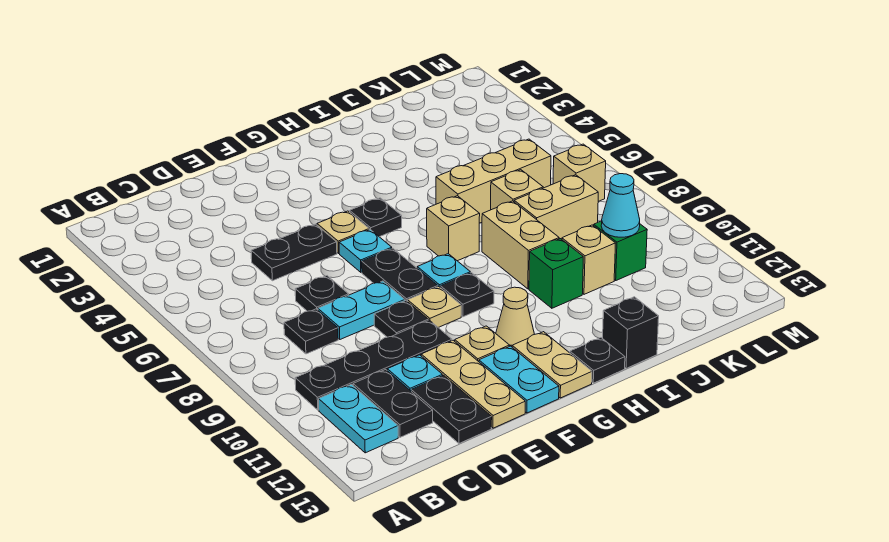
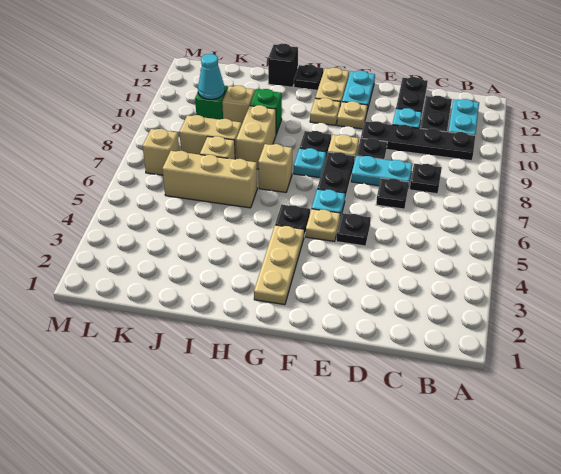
black plate D5:E5 level 1 -> black plate E5 level 1
tan plate E11:E13 level 1 -> tan plate G2:G4 level 1
tan cone G11 level 1 -> tan plate G11 level 1

